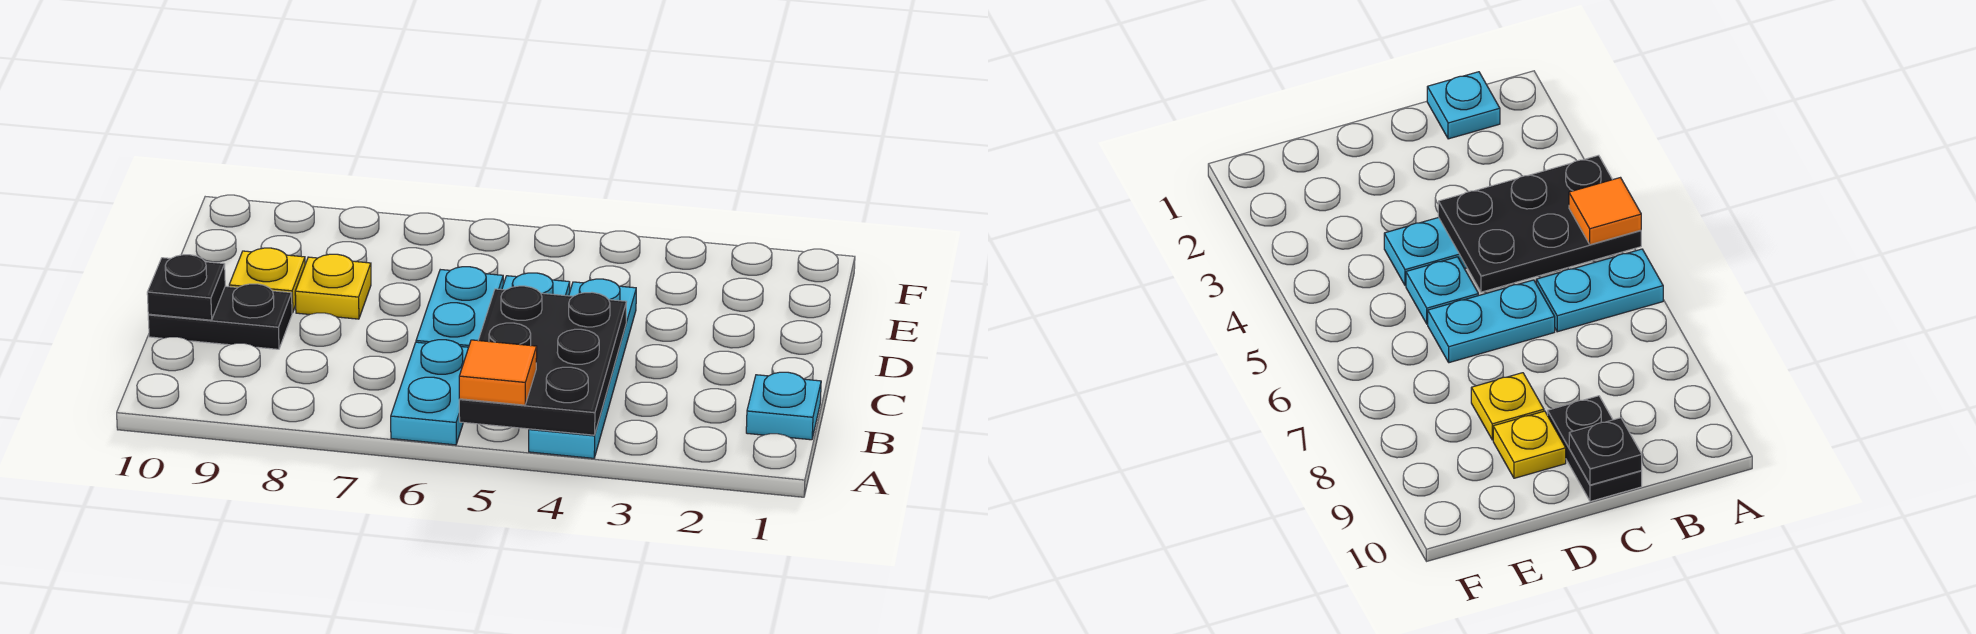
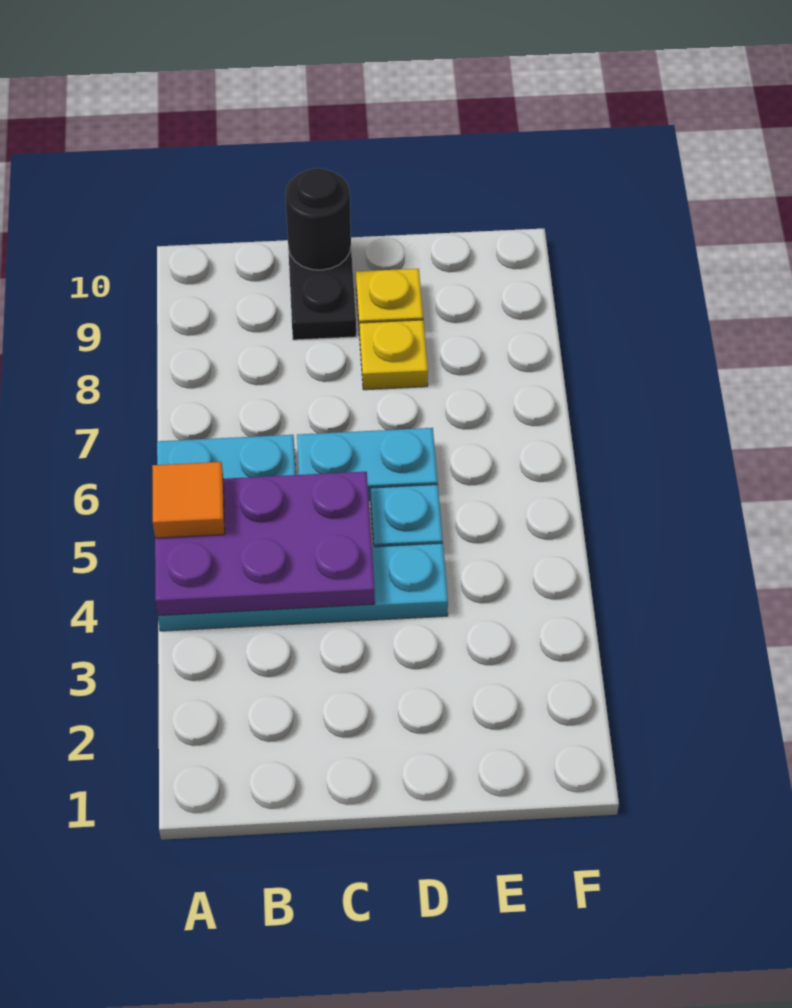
black plate A4:C5 level 2 -> purple plate A4:C5 level 2
cyan plate B1 level 1 -> none
black plate C10 level 2 -> black round brick C10 level 2

